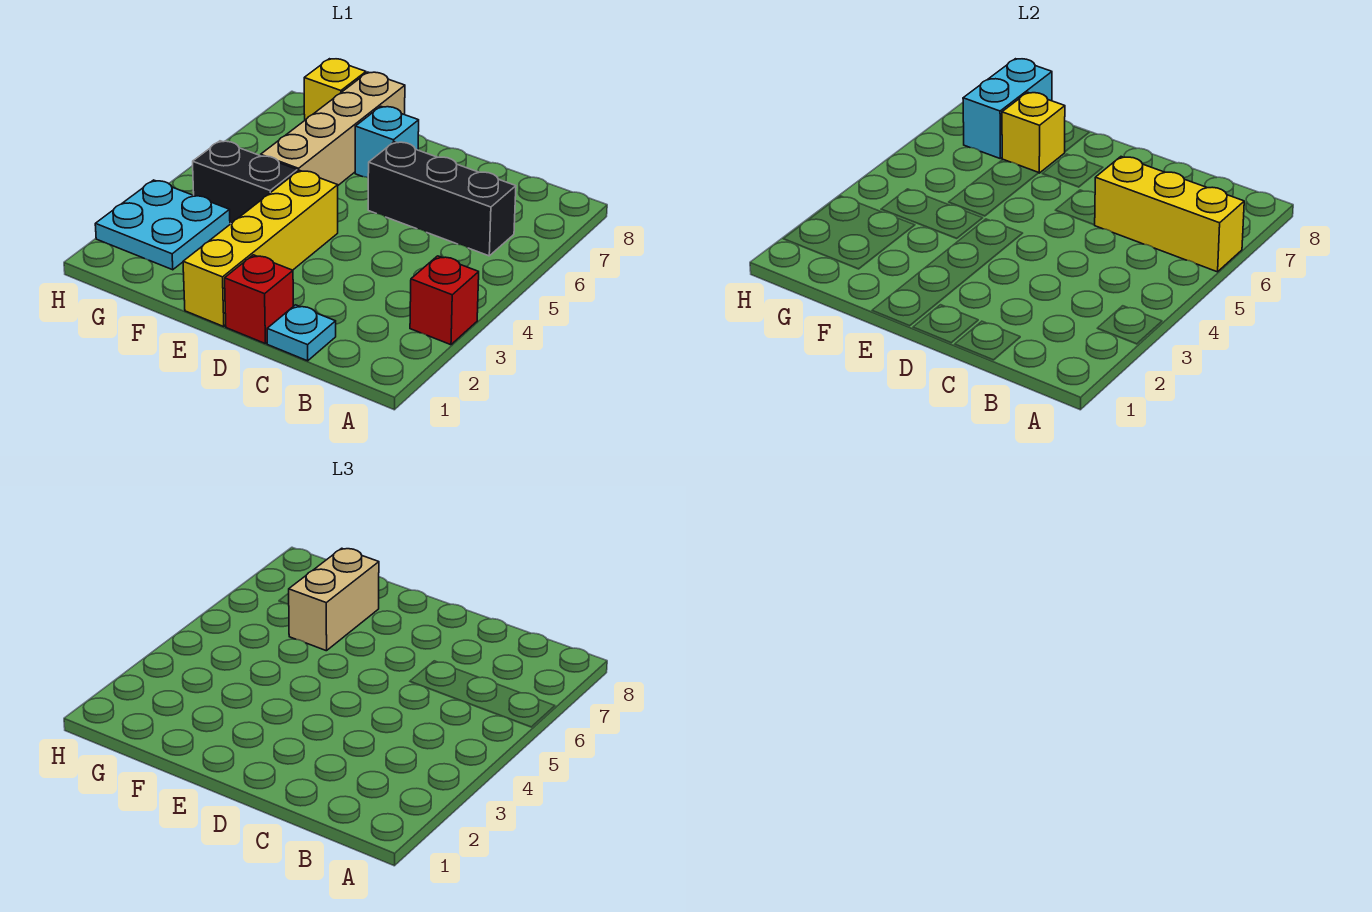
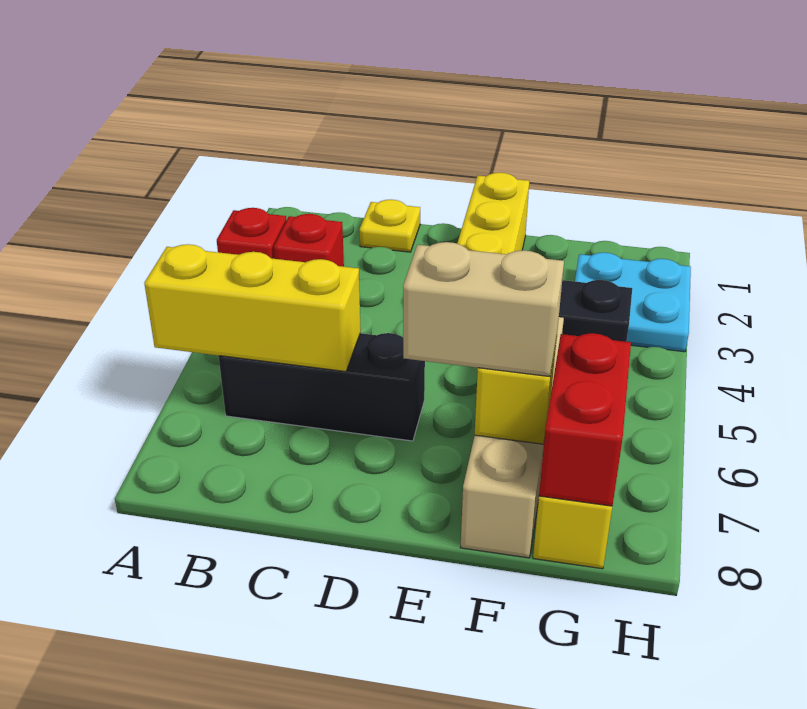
cyan plate C1 level 1 -> yellow plate C1 level 1
red brick D1 level 1 -> red brick B3 level 1
cyan brick E7 level 1 -> none
tan brick F6:F7 level 3 -> tan brick E7:F7 level 3
cyan brick G7:G8 level 2 -> red brick G7:G8 level 2

